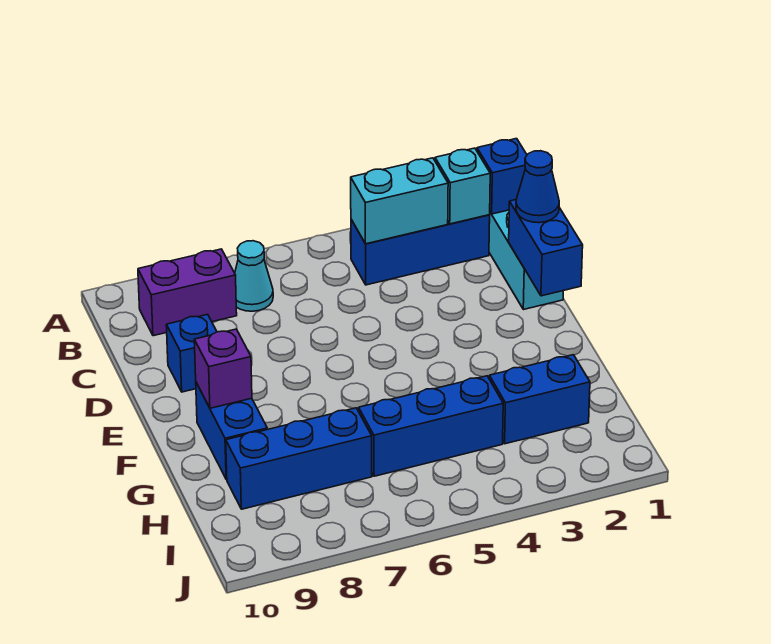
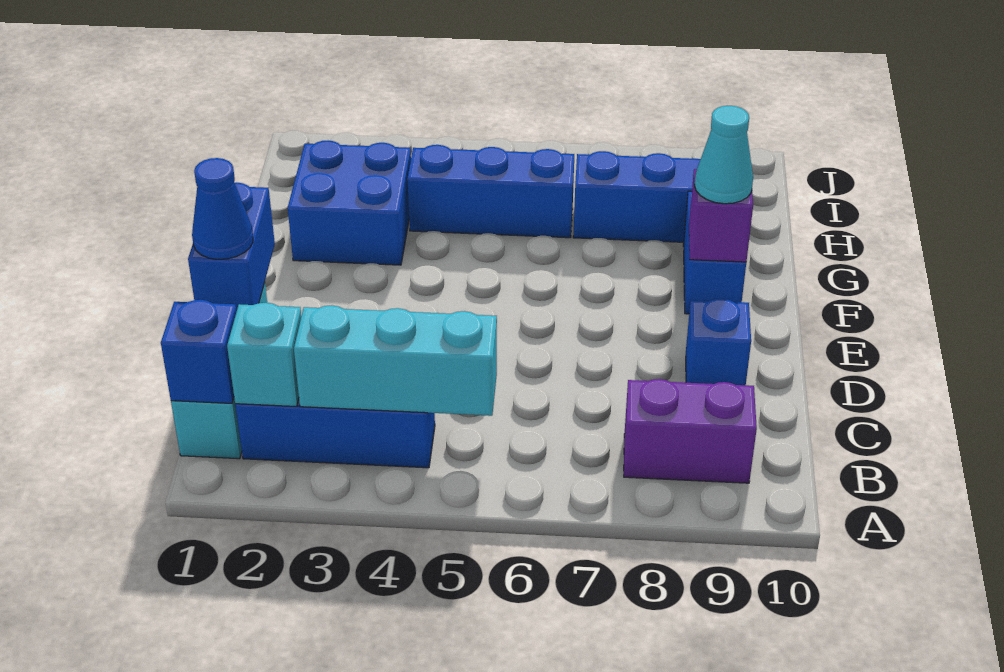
cyan brick B3:B4 level 2 -> cyan brick B3:B5 level 2
cyan cone B7 level 1 -> cyan cone F9 level 3
blue brick H2:H3 level 1 -> blue brick G2:H3 level 1

